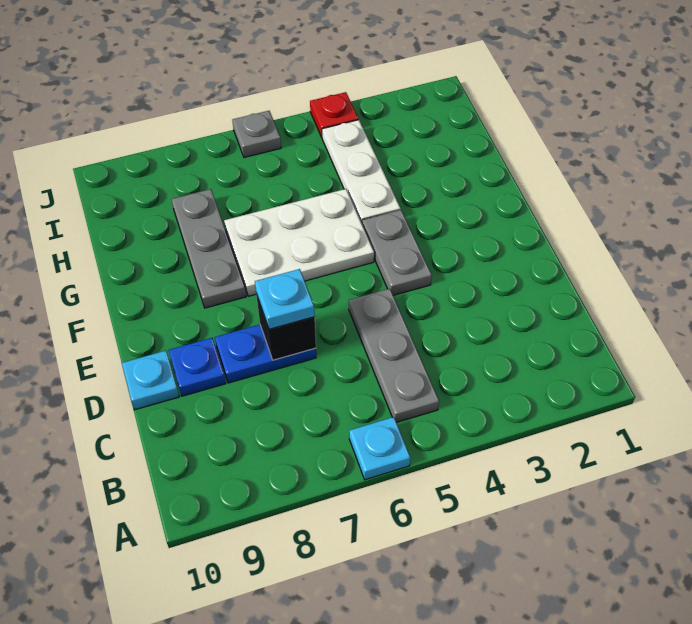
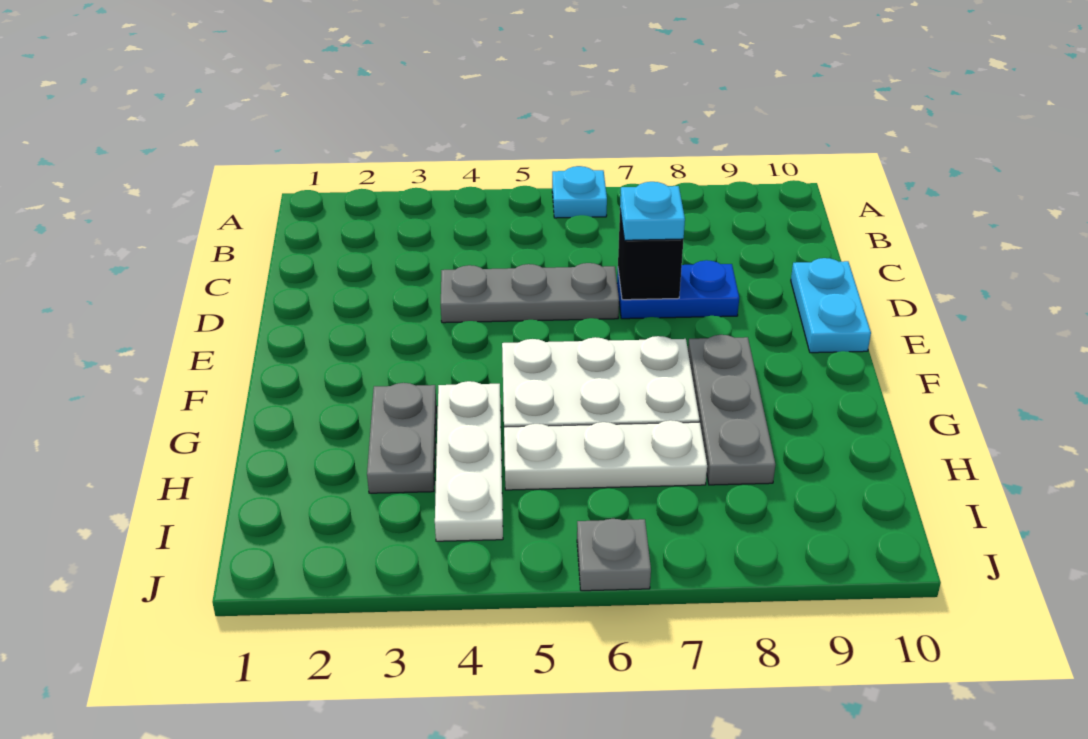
grey plate B5:D5 level 1 -> grey plate D4:D6 level 1
blue plate D9 level 1 -> none
cyan plate D10 level 1 -> cyan plate D10:E10 level 1
grey plate E4:F4 level 1 -> grey plate G3:H3 level 1
none -> white plate H5:H7 level 1
red plate J4 level 1 -> none

